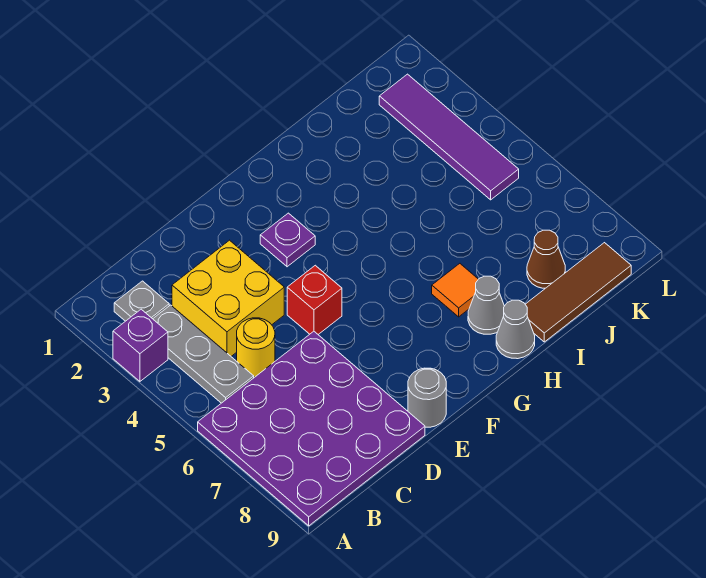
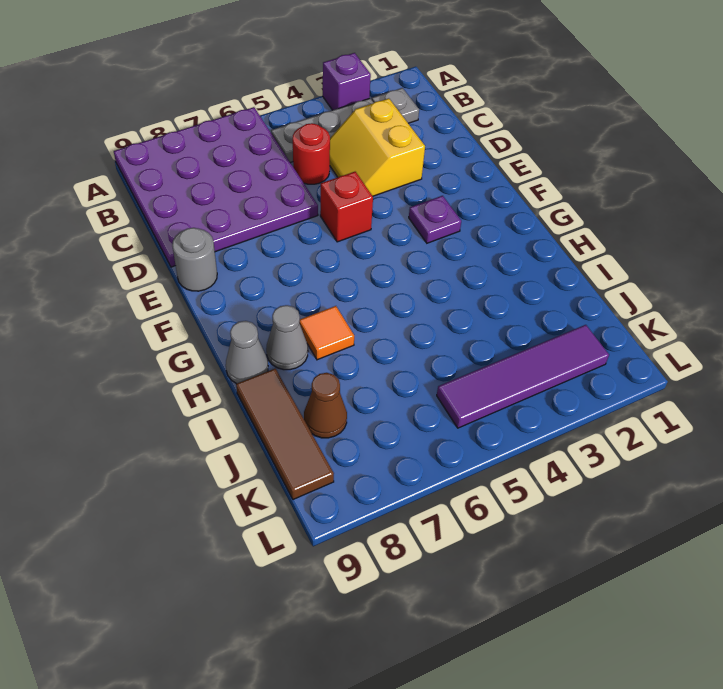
yellow brick C3:D4 level 1 -> yellow slope C3:D4 level 1 top 3
yellow round brick C5 level 1 -> red round brick C5 level 1

